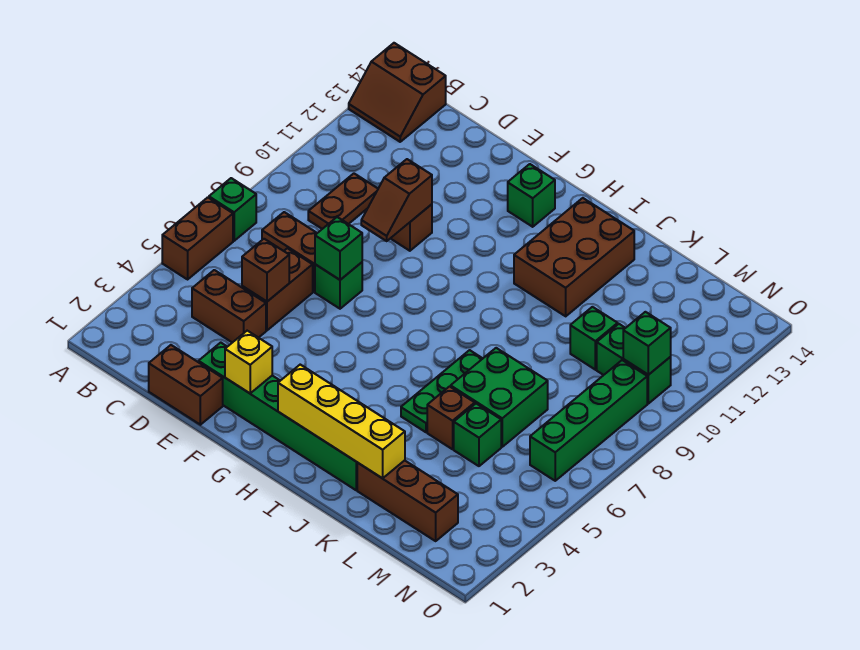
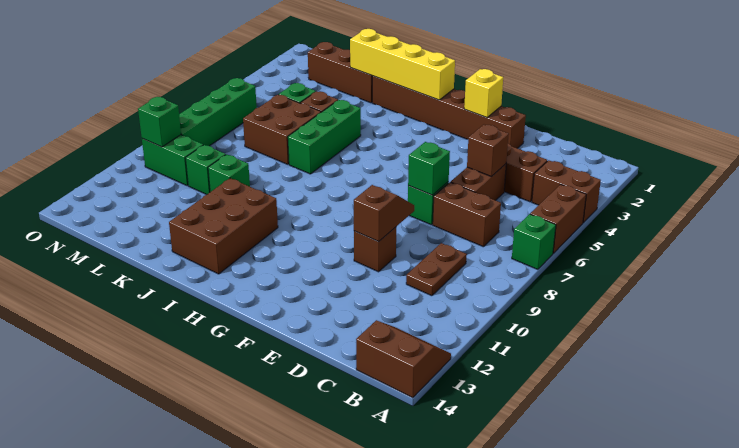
brown brick D1:E1 level 1 -> brown brick A4:B4 level 1
green brick E2:J2 level 1 -> brown brick E2:J2 level 1
green brick G13 level 1 -> green brick K10 level 1
green plate J5:J7 level 1 -> green brick J5:J7 level 1
green brick K6:L7 level 1 -> brown brick K6:L7 level 1

